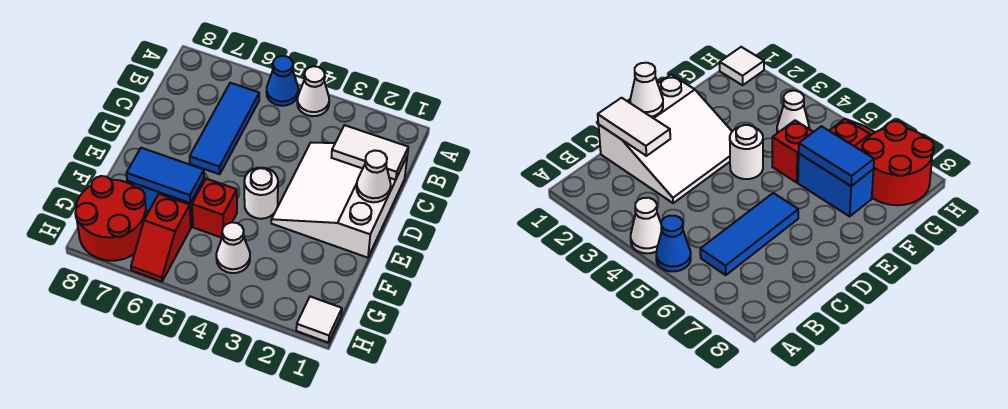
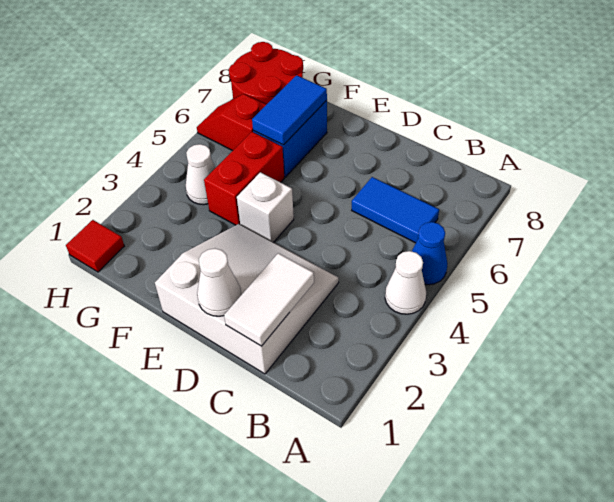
blue tile B6:D6 level 1 -> blue tile B6:C6 level 1
white round brick E4 level 1 -> white brick E4 level 1
red brick F5 level 1 -> red brick F4:F5 level 1
white tile H1 level 1 -> red tile H1 level 1

